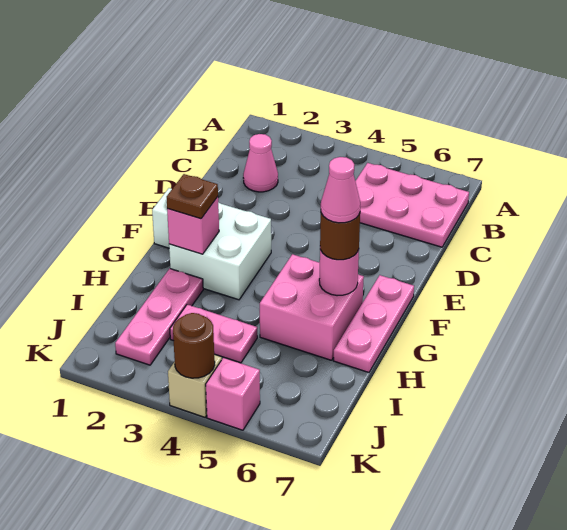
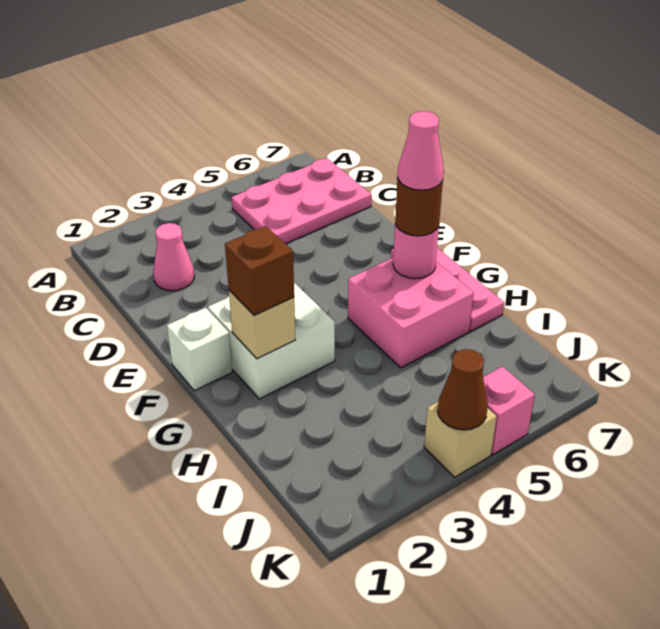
pink brick G2 level 2 -> tan brick G2 level 2
brown plate G2 level 3 -> brown brick G2 level 3
pink plate H2:J2 level 1 -> none
pink plate I3:I4 level 1 -> none
brown round brick K4 level 2 -> brown cone K4 level 2

